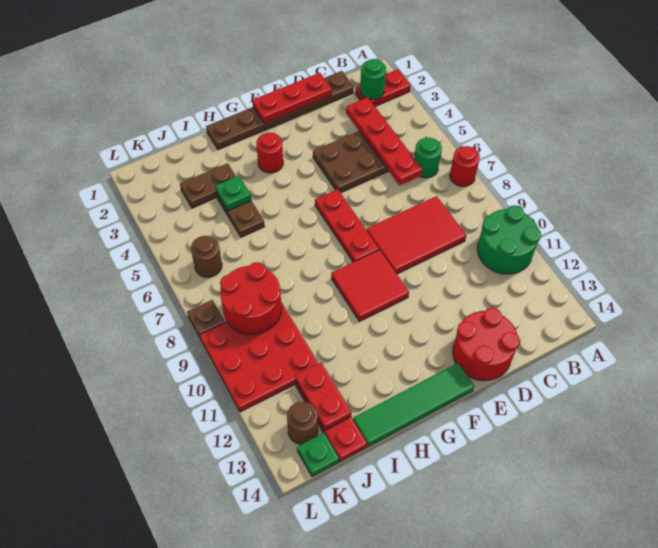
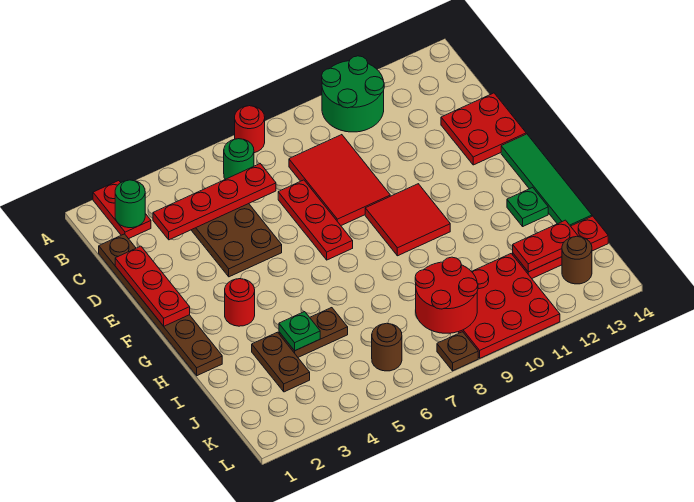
red round brick D13:E14 level 1 -> red plate D13:E14 level 1
red plate F6:F8 level 1 -> red plate D7:F7 level 1
green plate K14 level 1 -> green plate H13 level 1

